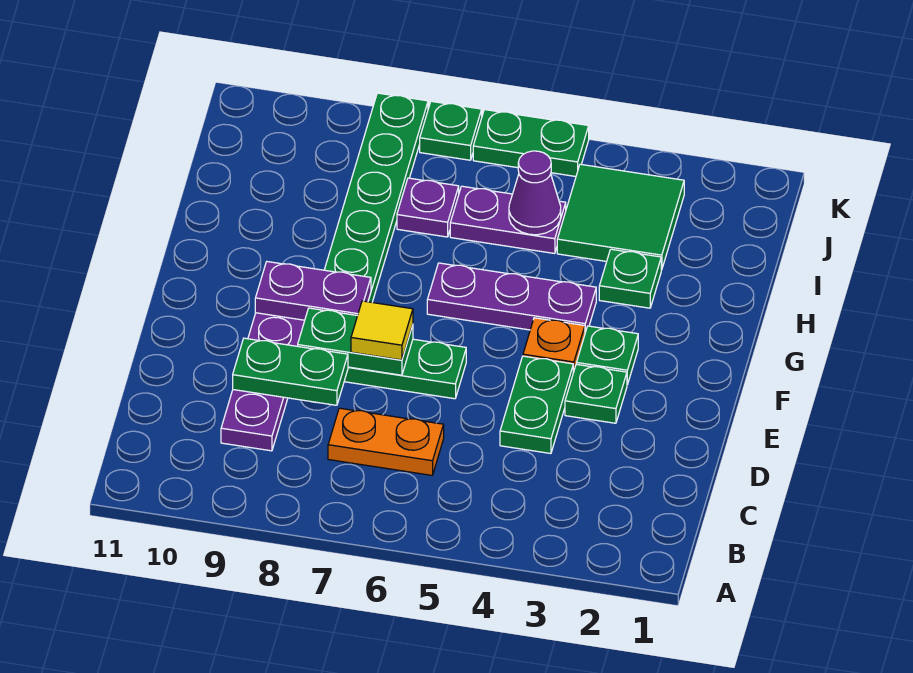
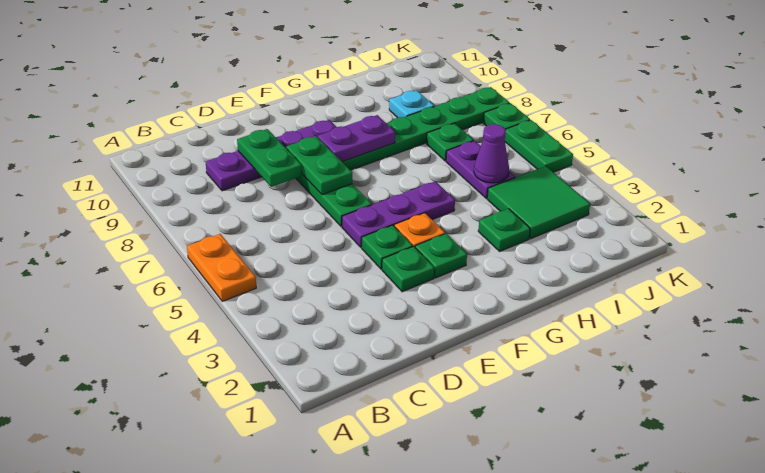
orange plate C6:C7 level 1 -> orange plate A5:A6 level 1
green plate D4:E4 level 1 -> green plate E4 level 1
yellow tile E7 level 3 -> none
purple plate F8:F9 level 2 -> purple plate F8:G8 level 2
purple plate G4:G6 level 1 -> purple plate E5:G5 level 1
purple plate I7 level 1 -> green plate I7 level 1
none -> cyan plate I9 level 1

